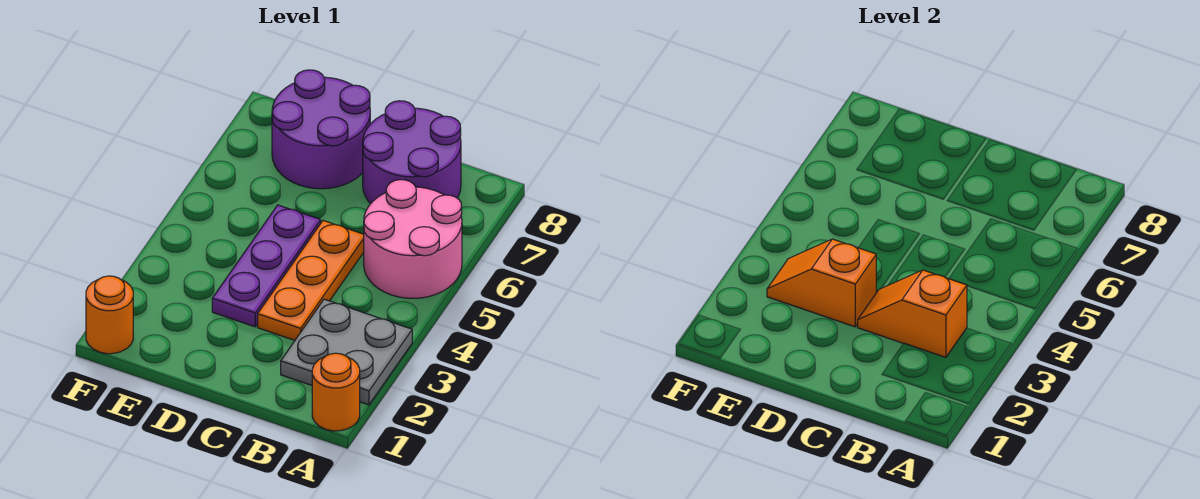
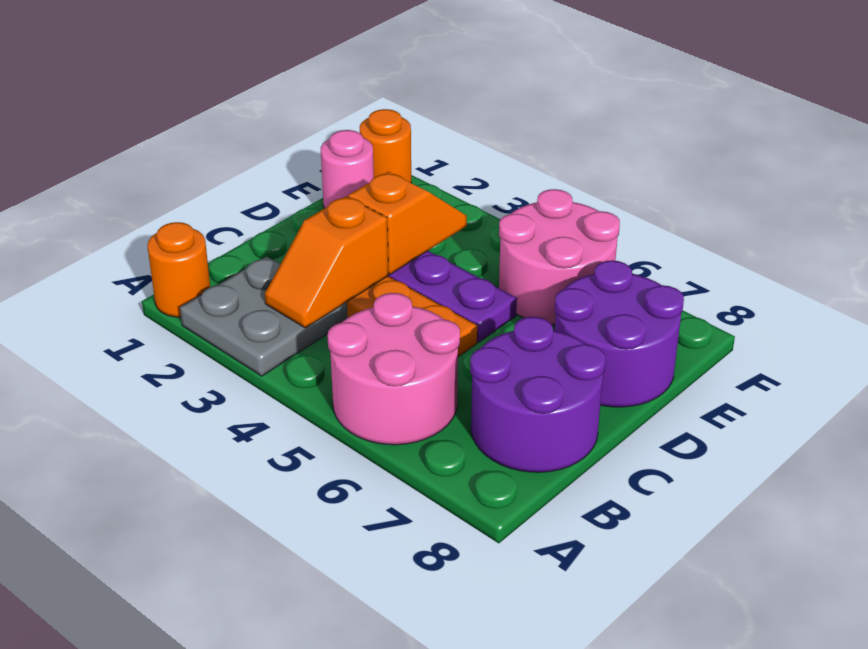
orange slope B3:C3 level 2 top B -> orange slope B3:C3 level 2 top C
none -> pink round brick E1 level 1
none -> pink round brick E5:F6 level 1

